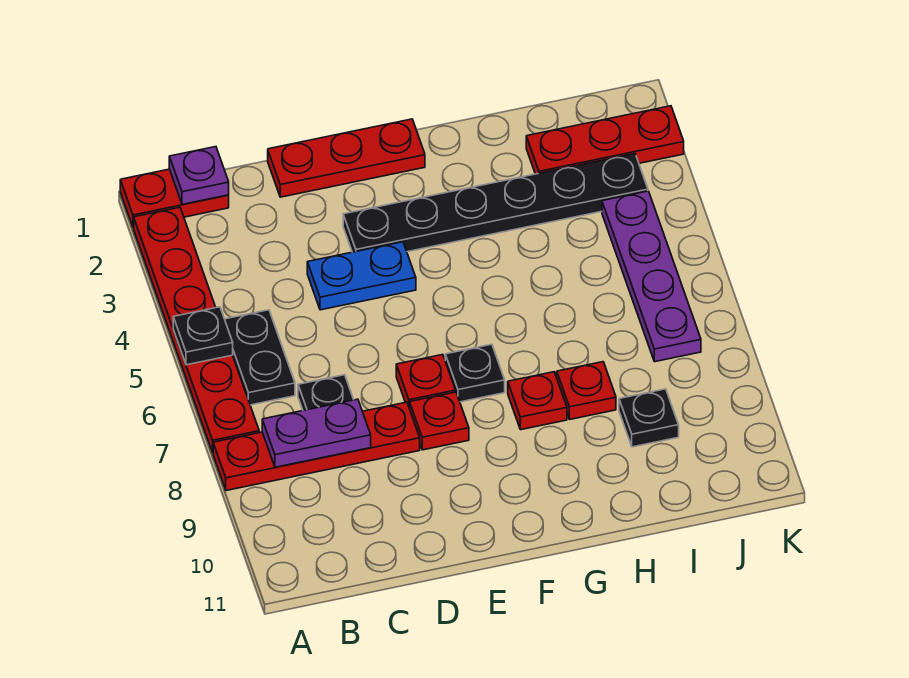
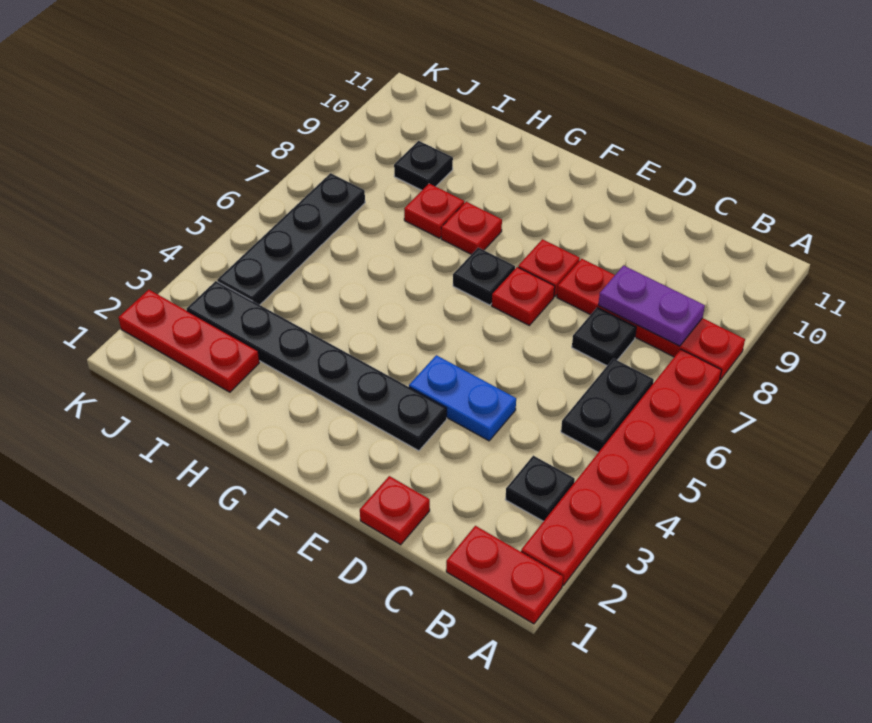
black plate A5 level 2 -> black plate B3 level 1
purple plate B1 level 2 -> none
red plate D1:F1 level 1 -> red plate D1 level 1
purple plate J4:J7 level 1 -> black plate J4:J7 level 1

